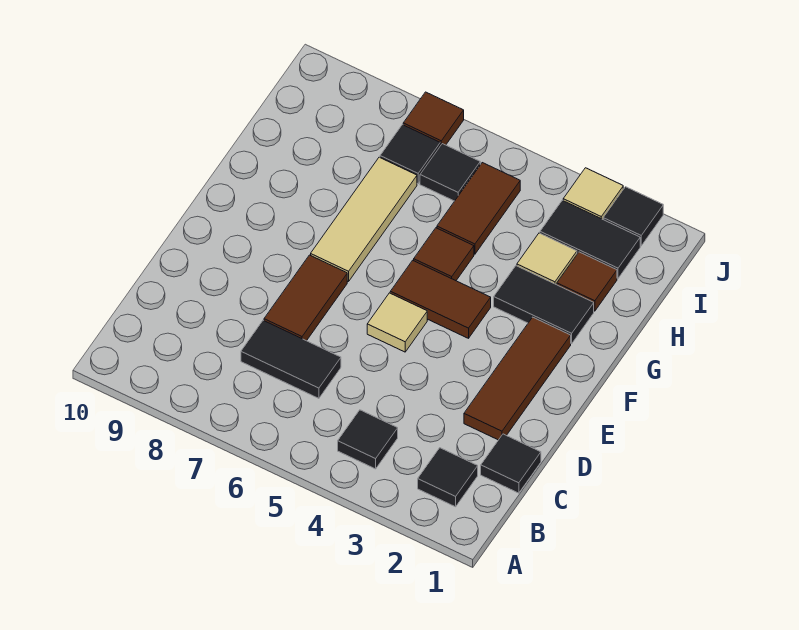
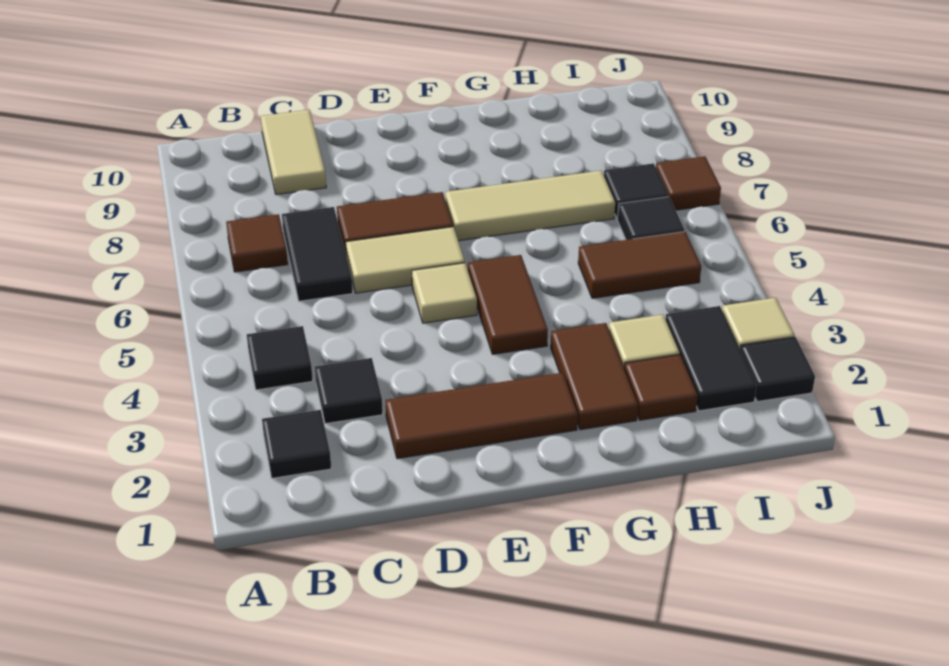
black tile C1 level 1 -> black tile C3 level 1
none -> tan tile C9:C10 level 1
none -> tan tile D6:E6 level 1
black tile G2:G3 level 1 -> brown tile G2:G3 level 1
brown tile G5 level 1 -> brown tile B7 level 1

